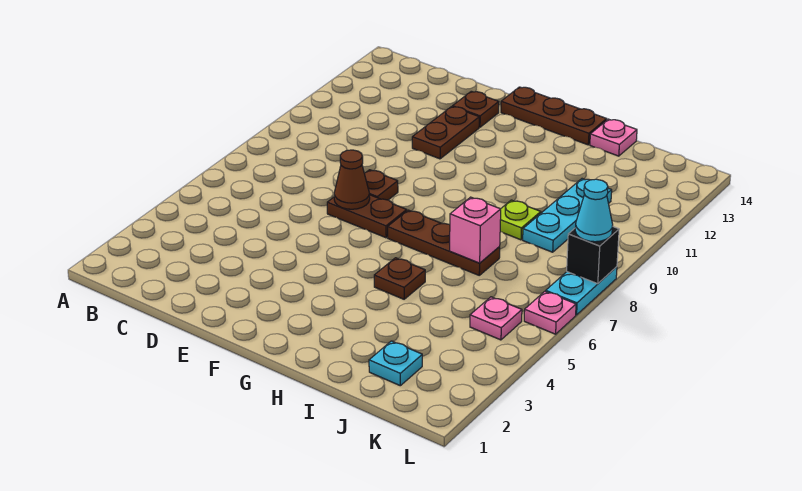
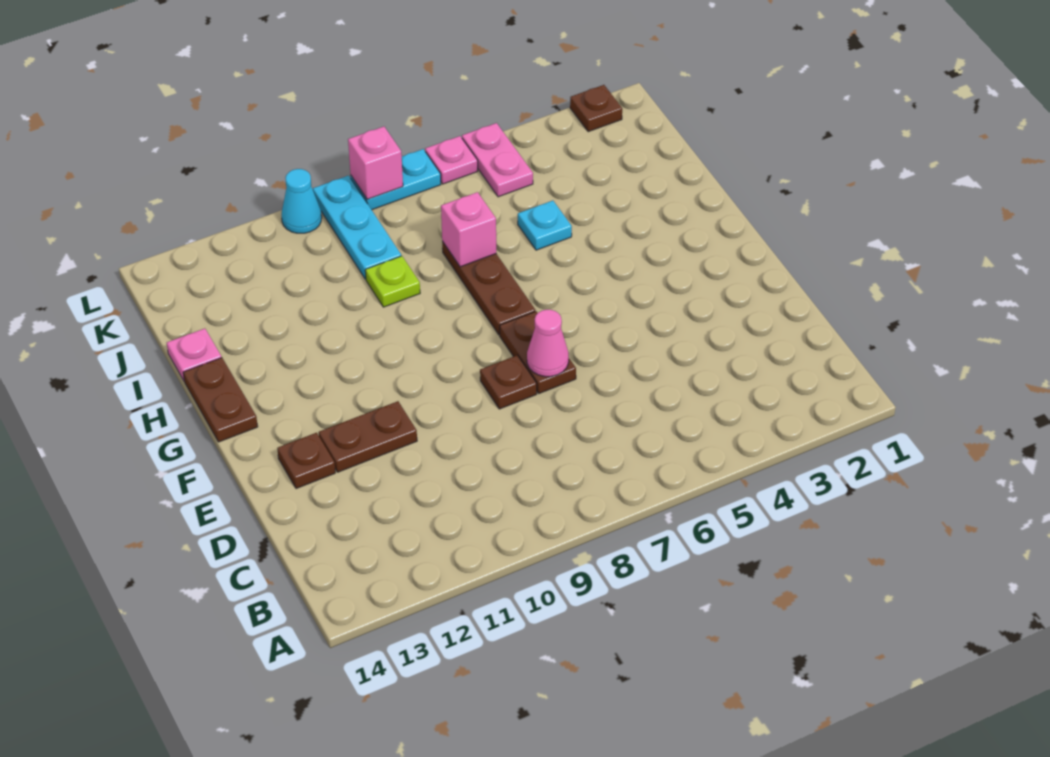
brown cone E7 level 2 -> pink cone E7 level 2
brown plate F14:H14 level 1 -> brown plate G14:H14 level 1
brown plate H5 level 1 -> brown plate L2 level 1
cyan plate J2 level 1 -> cyan plate I5 level 1
cyan plate J9:J11 level 1 -> cyan plate J9:L9 level 1
pink plate K5 level 1 -> pink plate K5:L5 level 1
black brick L8 level 2 -> pink brick L8 level 2
cyan cone L8 level 3 -> cyan cone L10 level 1

